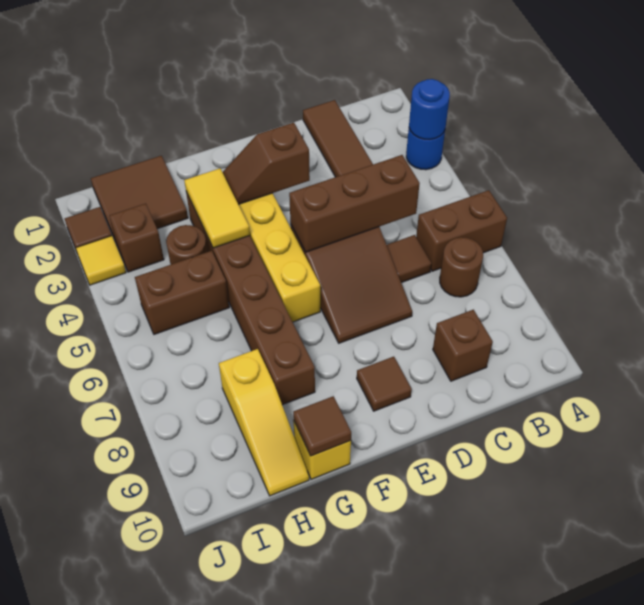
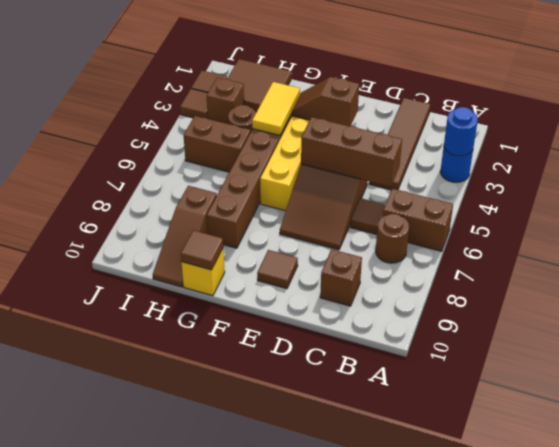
yellow slope H8:H10 level 1 top 8 -> brown slope H8:H10 level 1 top 8
yellow tile J3 level 1 -> brown tile J3 level 1

